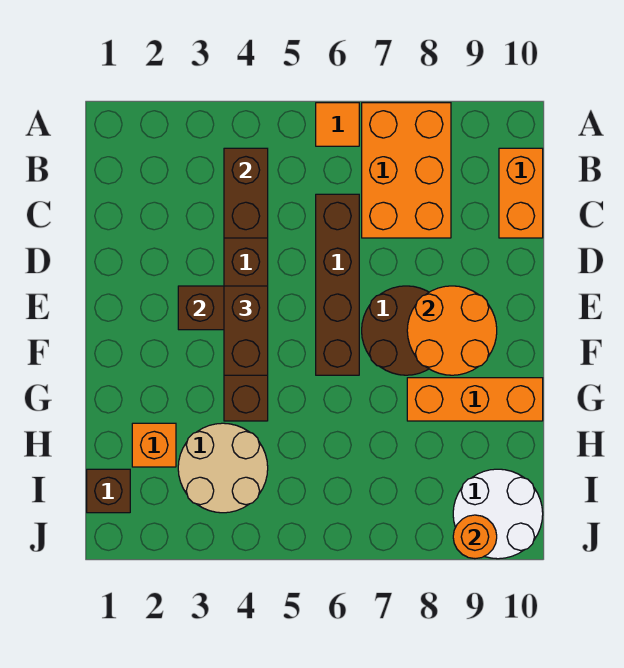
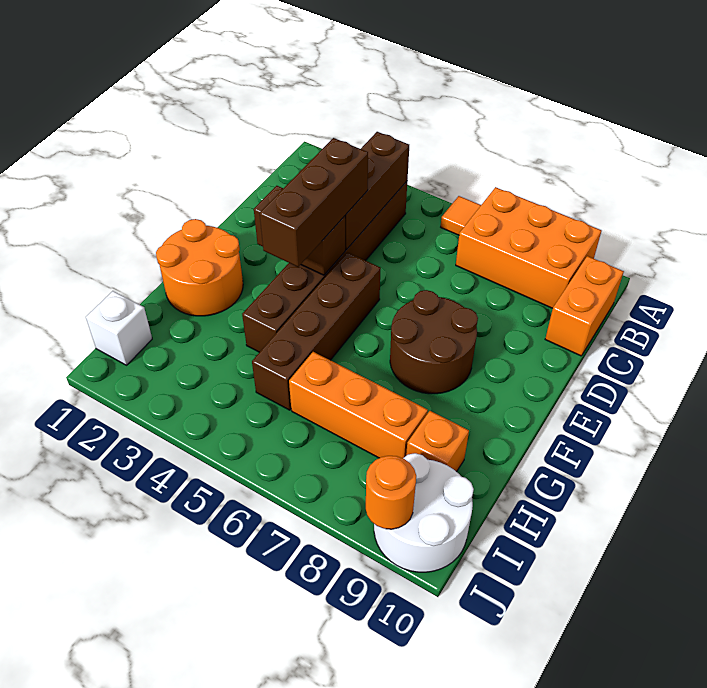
orange brick A7:C8 level 1 -> orange brick A7:B9 level 1
brown brick B4:C4 level 2 -> brown brick B4:D4 level 2
brown brick C6:F6 level 1 -> brown brick E5:H5 level 1
brown brick E4:F4 level 3 -> brown brick D4:F4 level 3
orange round brick E8:F9 level 2 -> orange round brick F1:G2 level 1
orange brick G8:G10 level 1 -> orange brick H6:H8 level 1
orange brick H2 level 1 -> orange brick H9 level 1
tan round brick H3:I4 level 1 -> none
brown brick I1 level 1 -> white brick I1 level 1

